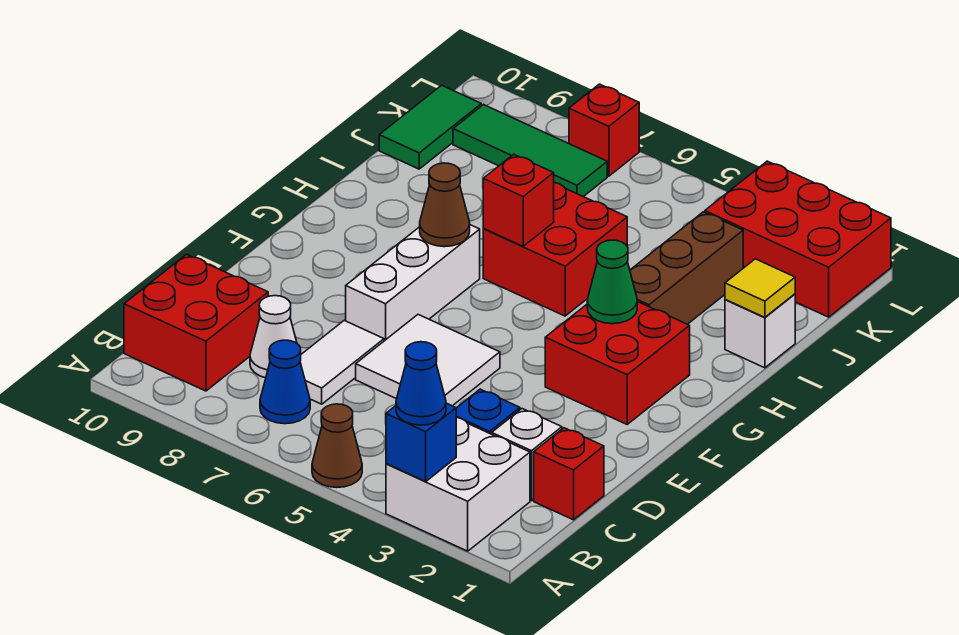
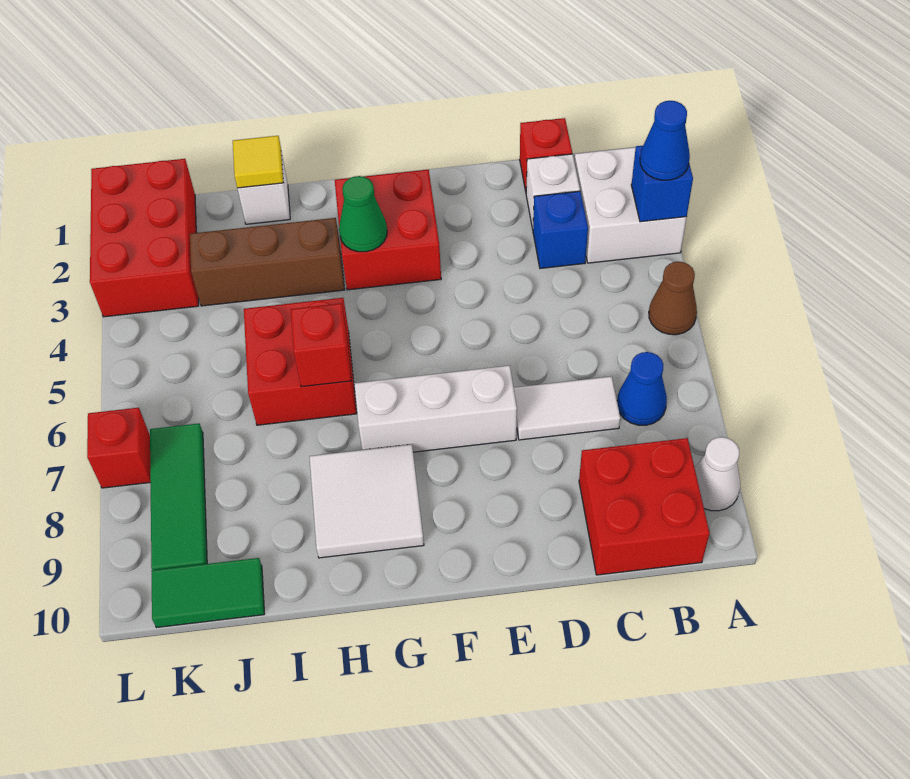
white cone C8 level 1 -> white cone A9 level 1
white tile D5:E6 level 1 -> white tile G8:H9 level 1
brown cone G7 level 2 -> none

